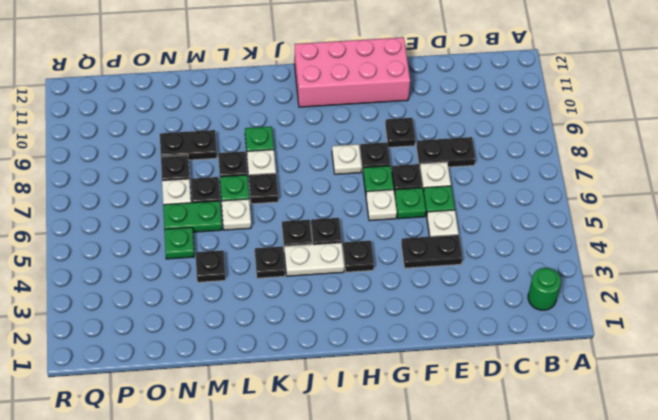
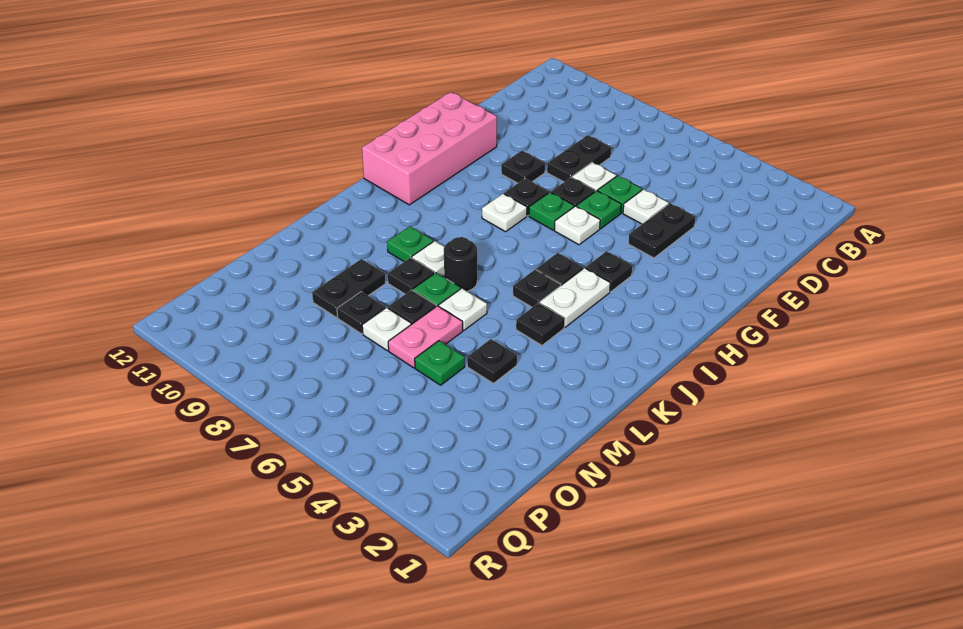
green round brick B2 level 1 -> none
black plate K7 level 1 -> black round brick K7 level 1
green plate M6:N6 level 1 -> pink plate M6:N6 level 1

